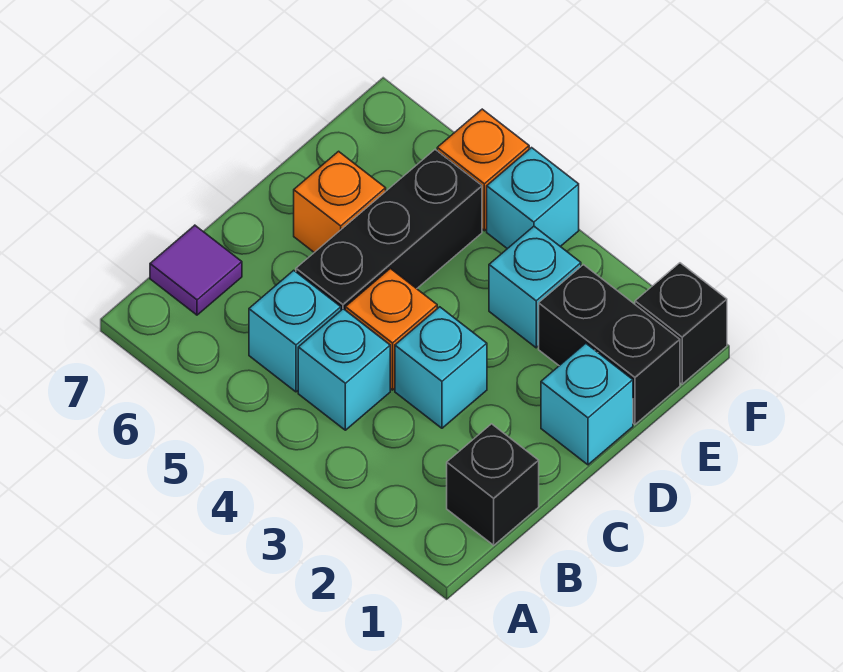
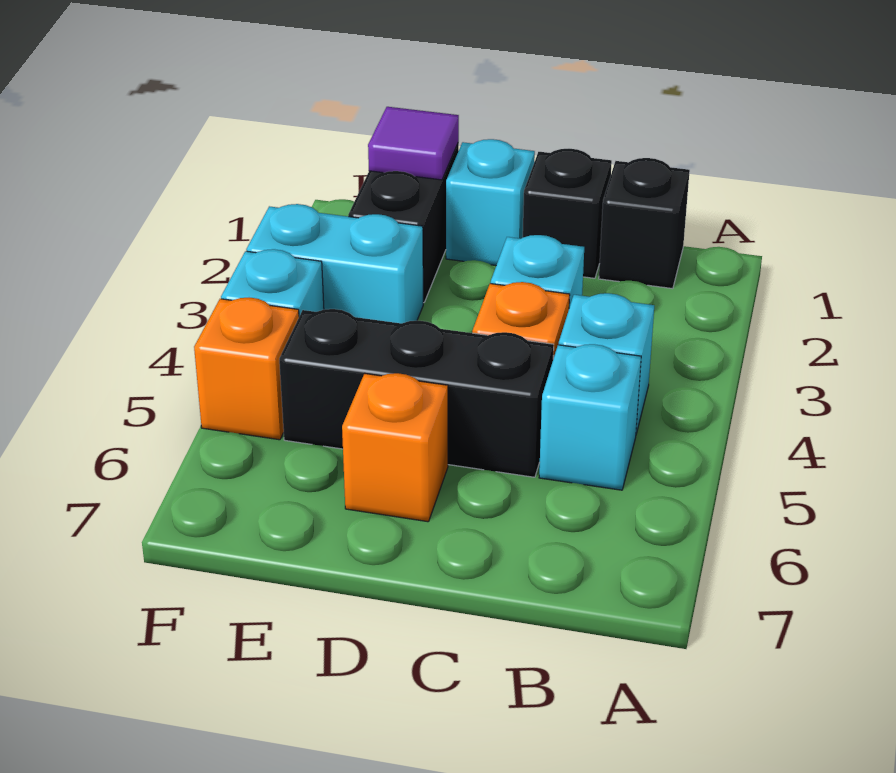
purple tile B7 level 1 -> purple tile E1 level 2
cyan brick E3 level 1 -> cyan brick E3:F3 level 1
black brick F1 level 1 -> black brick C1 level 1

